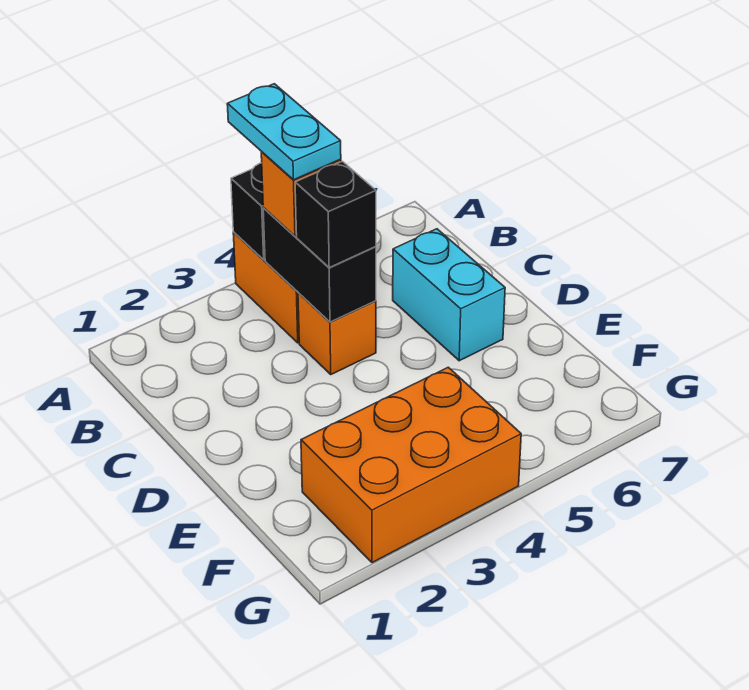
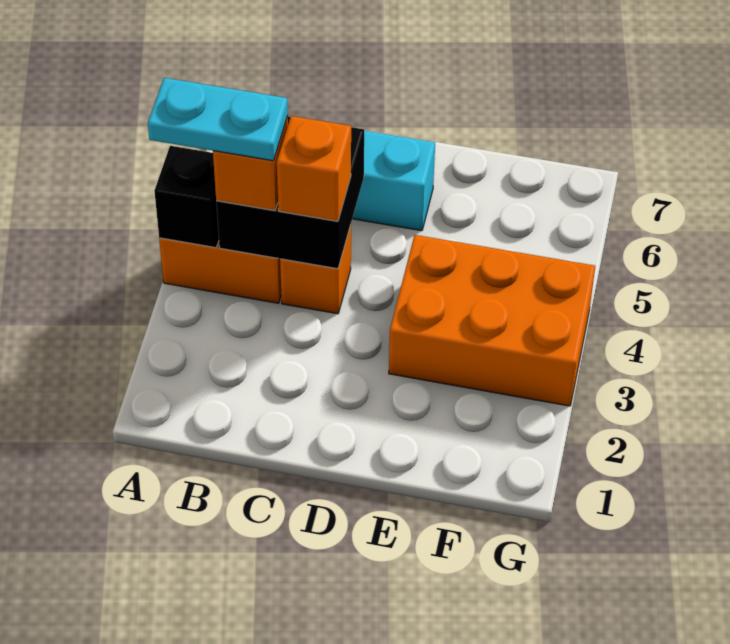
black brick B4:C4 level 2 -> black brick B4:C5 level 2
black brick C4 level 3 -> orange brick C4 level 3
orange brick F2:G4 level 1 -> orange brick E3:G4 level 1

